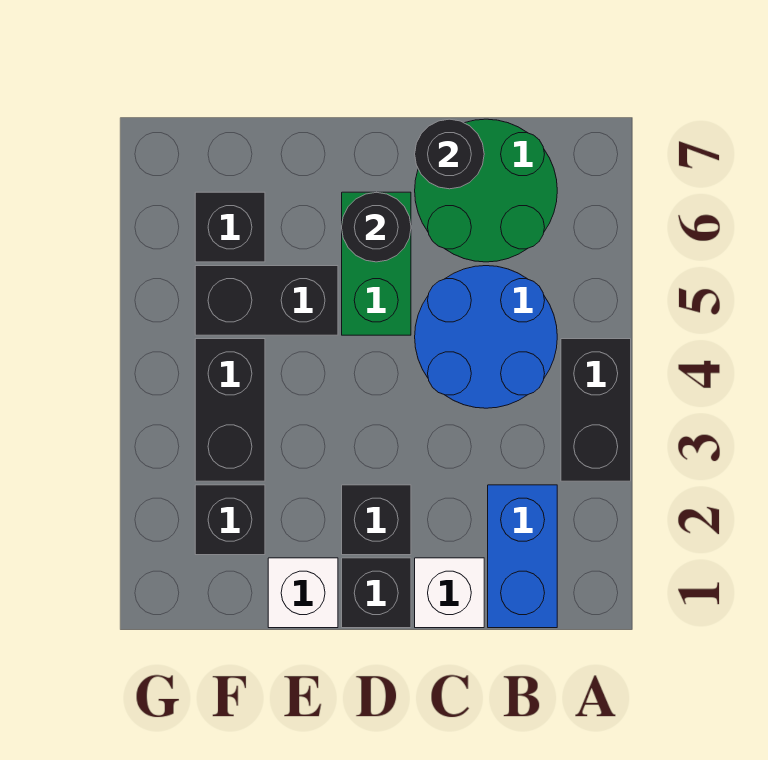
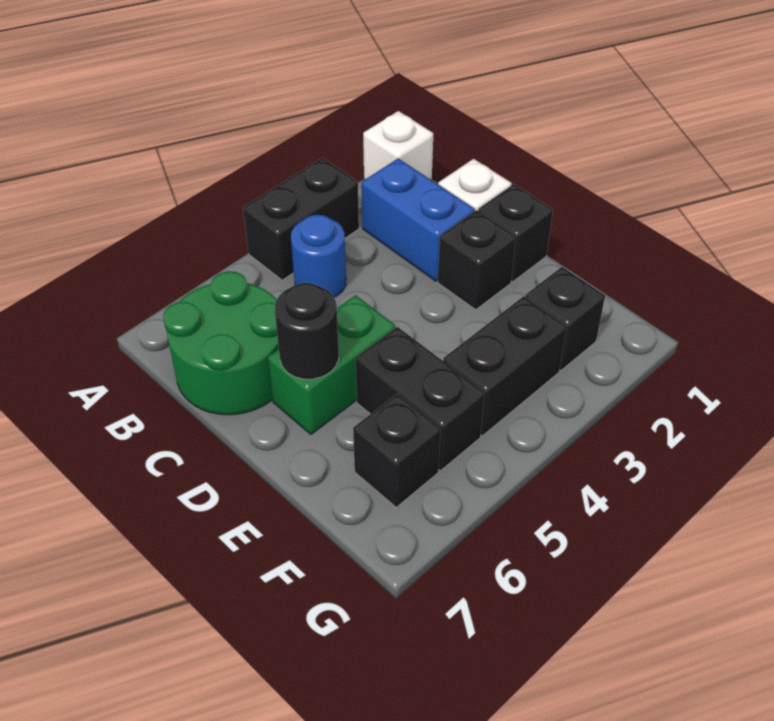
blue brick B1:B2 level 1 -> blue brick B2:C2 level 1
blue round brick B4:C5 level 1 -> blue round brick B4 level 1
black round brick C7 level 2 -> none
white brick E1 level 1 -> white brick A1 level 1

